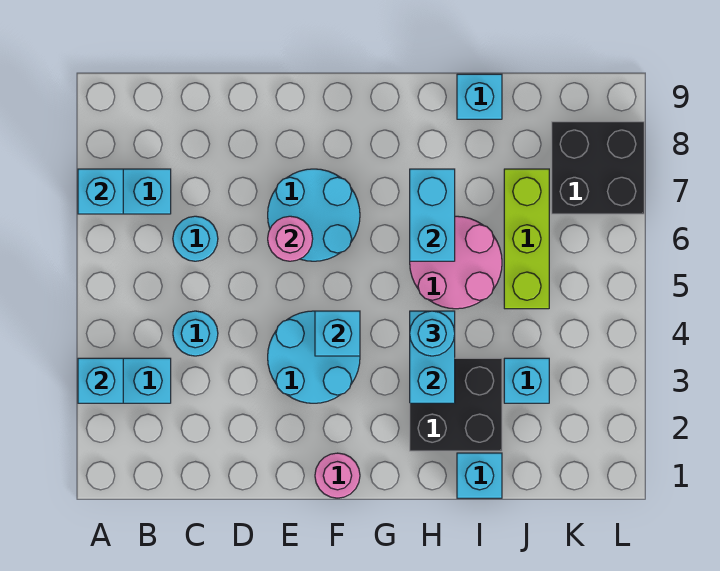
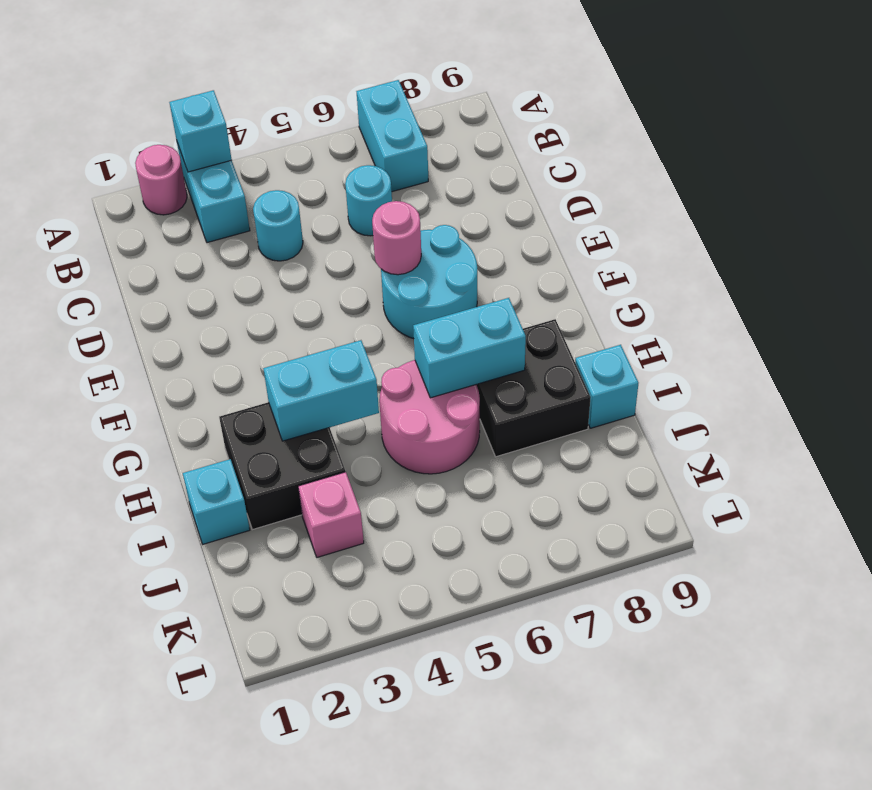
cyan brick A7 level 2 -> none
cyan round brick E3:F4 level 1 -> none
pink round brick F1 level 1 -> pink round brick A2 level 1
cyan brick F4 level 2 -> none
cyan round brick H4 level 3 -> none
cyan brick J3 level 1 -> pink brick J3 level 1
lime brick J5:J7 level 1 -> none
black brick K7:L8 level 1 -> black brick H7:I8 level 1

